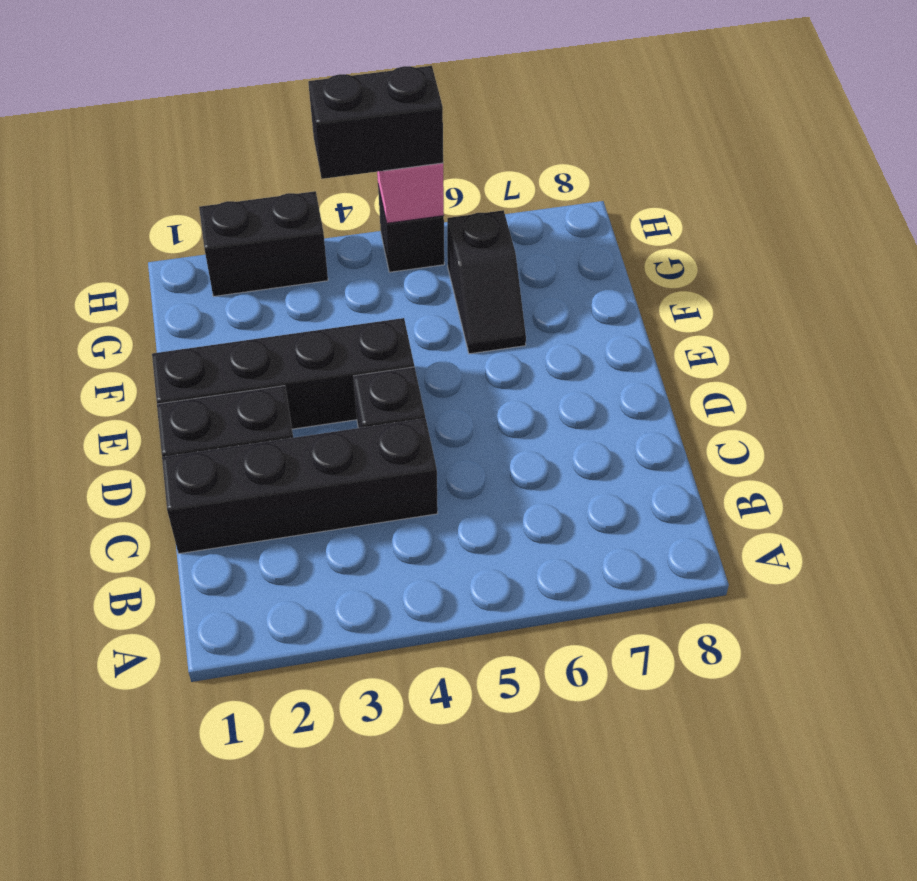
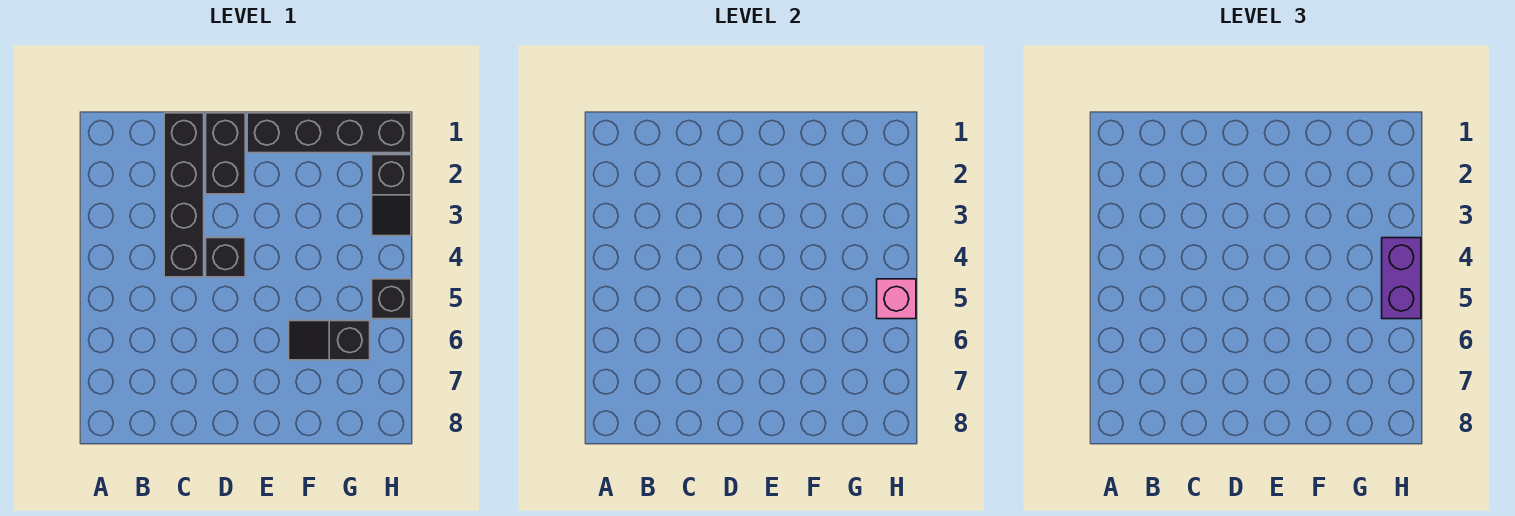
black brick E1:E4 level 1 -> black brick E1:H1 level 1
black brick H2:H3 level 1 -> black slope H2:H3 level 1 top 2
black brick H4:H5 level 3 -> purple brick H4:H5 level 3

